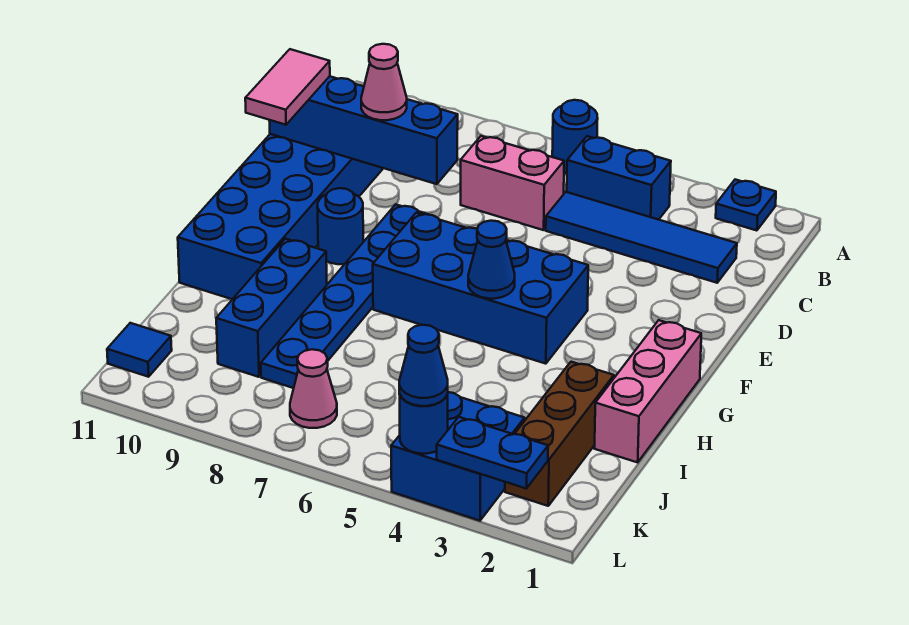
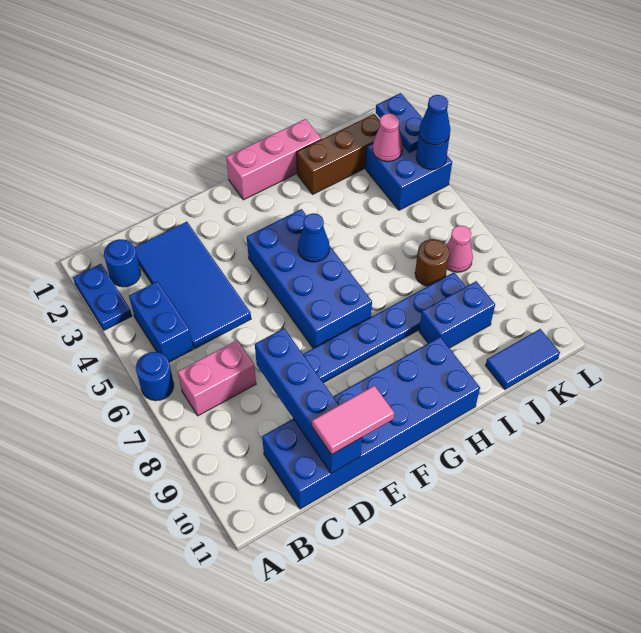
blue plate A2 level 1 -> blue plate A2:A3 level 1
blue tile C2:C5 level 1 -> blue tile C2:D5 level 1
pink brick C6:C7 level 1 -> pink brick B7:C7 level 1
pink cone D9 level 3 -> pink cone K3 level 2
blue round brick F9 level 1 -> blue round brick B2 level 1
blue brick H9:J9 level 1 -> blue brick I9:J9 level 1
none -> brown round brick J7 level 1
blue tile K11 level 1 -> blue tile J11:K11 level 1

